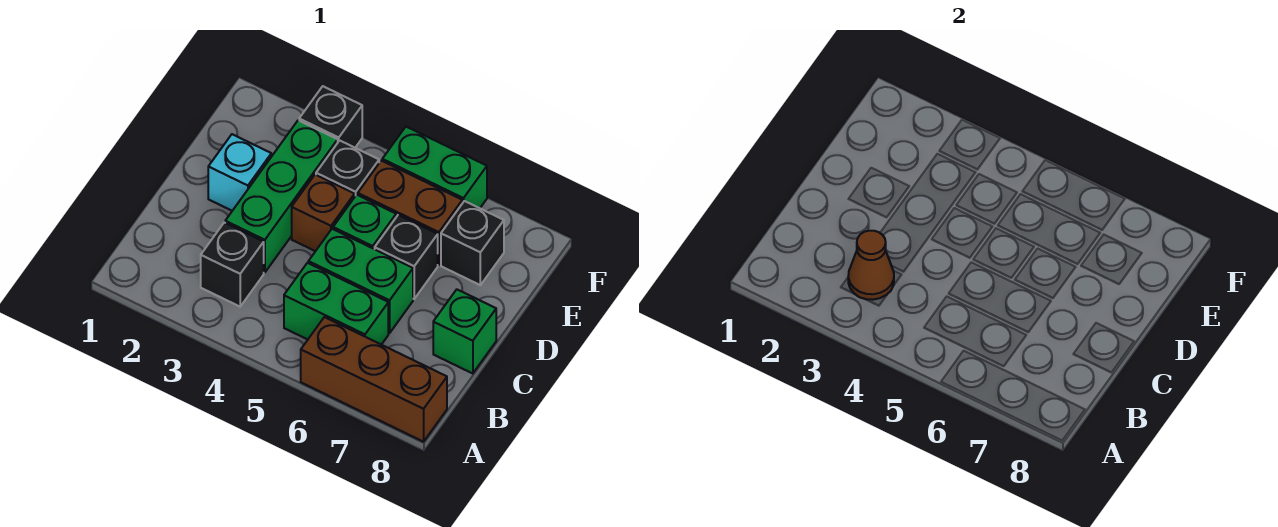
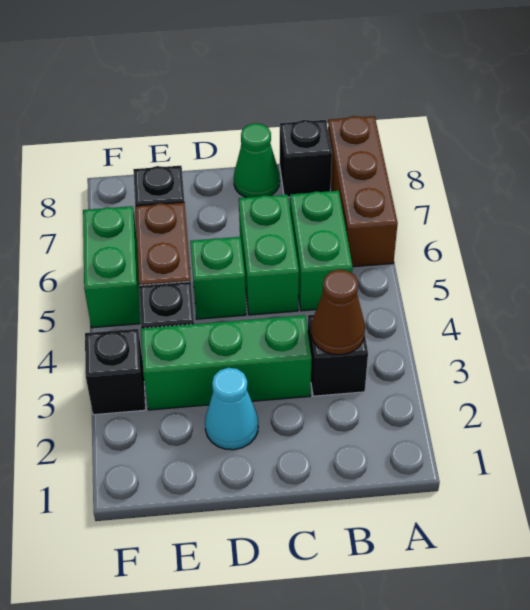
green brick C8 level 1 -> green cone C8 level 1
cyan brick D2 level 1 -> cyan cone D2 level 1
brown brick D4 level 1 -> none
black brick D6 level 1 -> black brick B8 level 1

